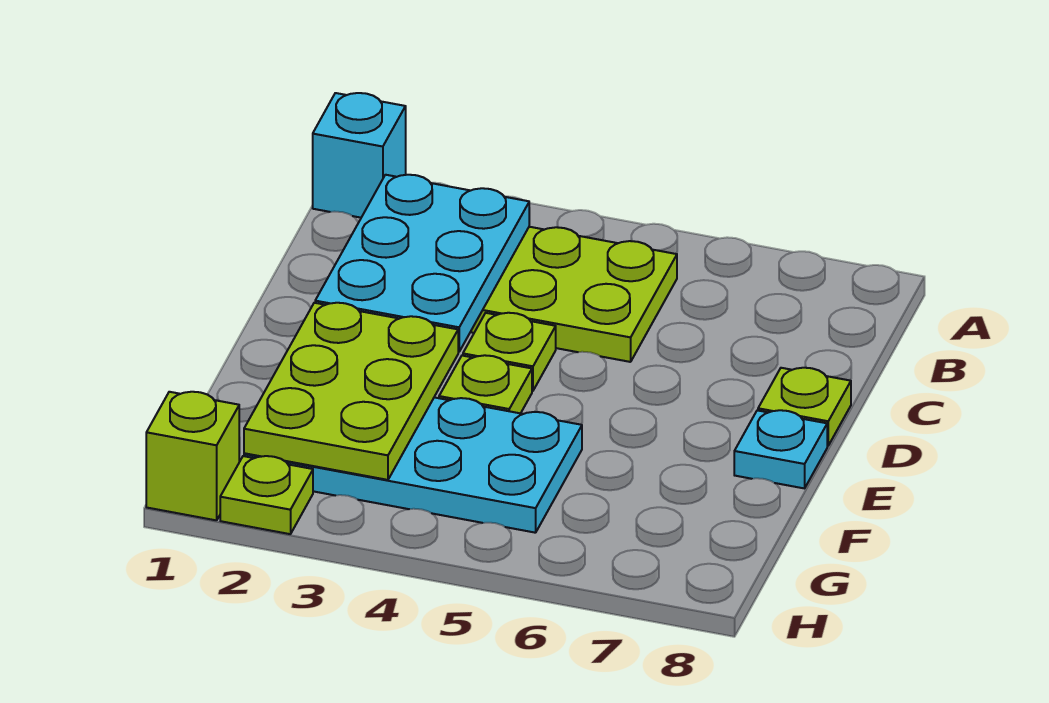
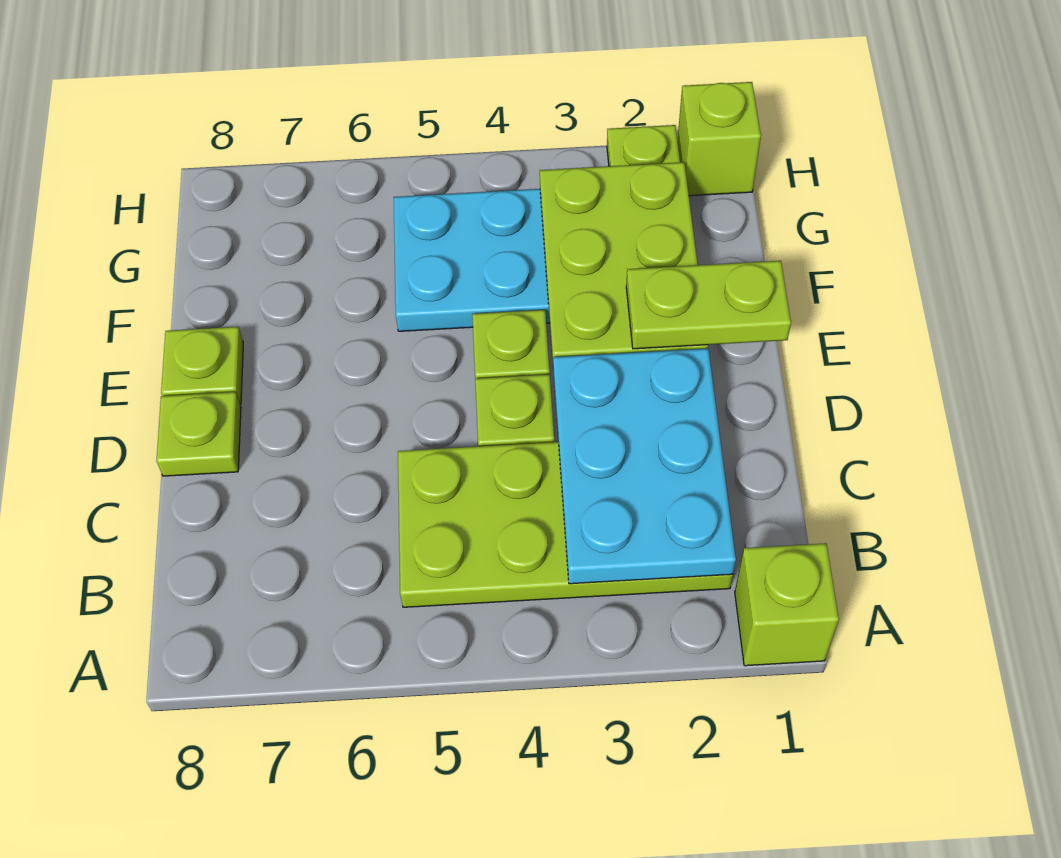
cyan brick A1 level 1 -> lime brick A1 level 1
none -> lime plate E1:E2 level 3
cyan plate E8 level 1 -> lime plate E8 level 1

